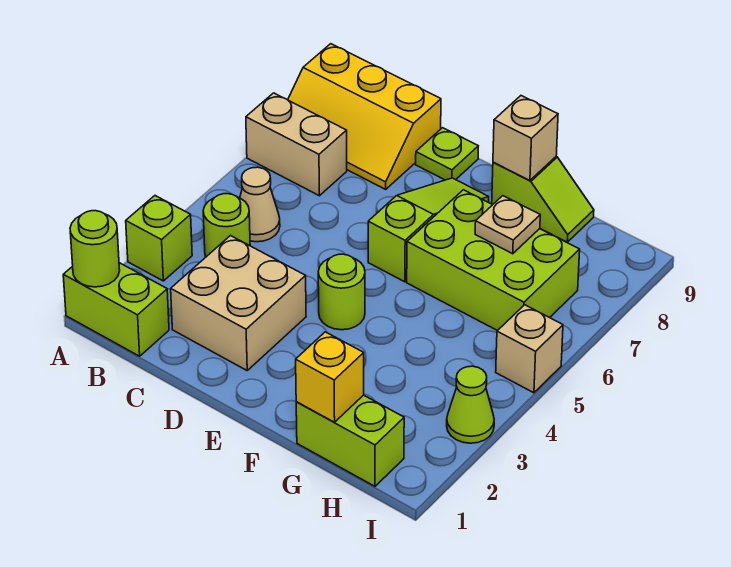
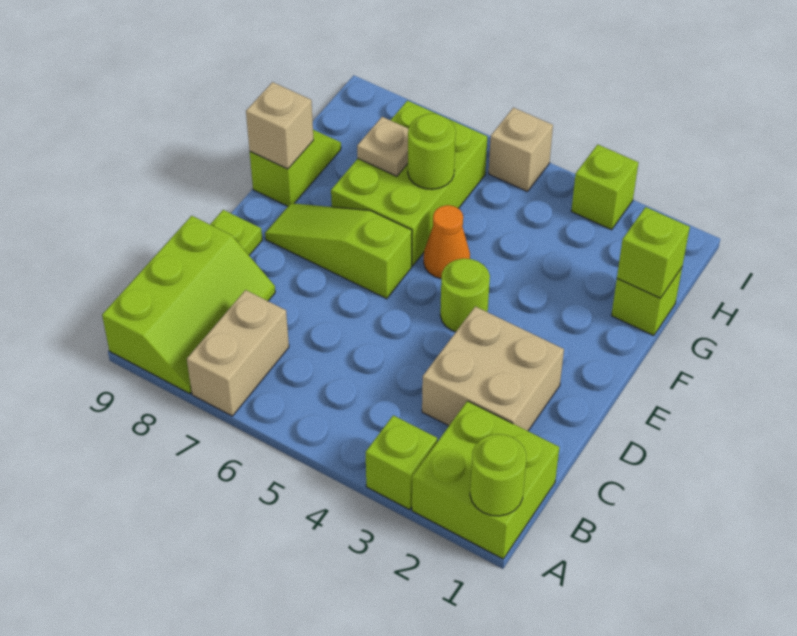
lime brick A1:B1 level 1 -> lime brick A1:B2 level 1
yellow slope A8:C9 level 1 top 9 -> lime slope A8:C9 level 1 top 9
lime round brick B4 level 1 -> lime round brick G6 level 2
tan cone B5 level 1 -> none
none -> orange cone F5 level 1
lime brick G1:H1 level 1 -> lime brick G1 level 1
yellow brick G1 level 2 -> lime brick G1 level 2
lime cone I3 level 1 -> lime brick I3 level 1

